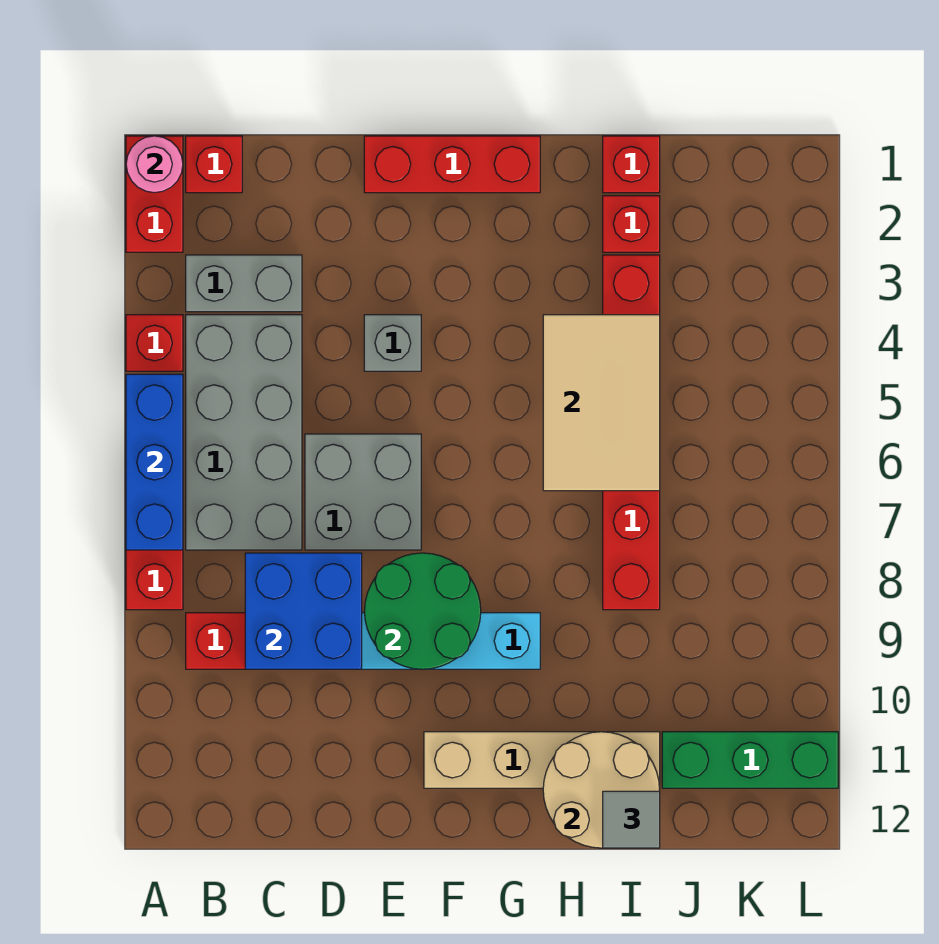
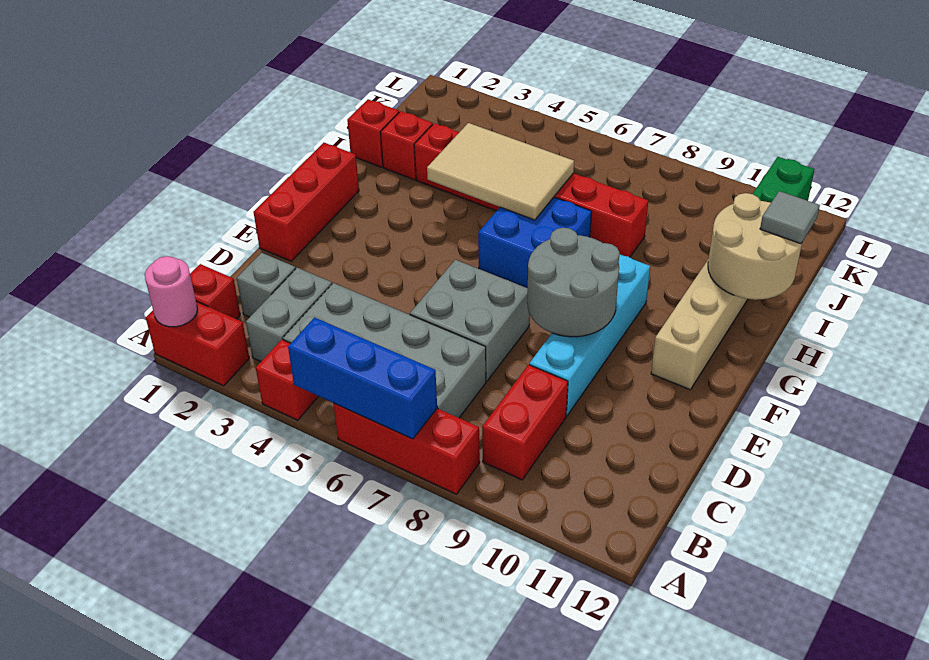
blue brick C8:D9 level 2 -> blue brick G6:H7 level 1
grey brick E4 level 1 -> grey brick C2 level 1
green round brick E8:F9 level 2 -> grey round brick E8:F9 level 2

